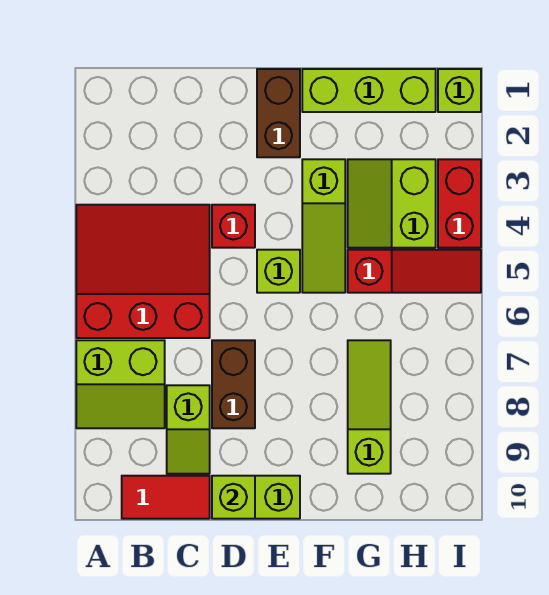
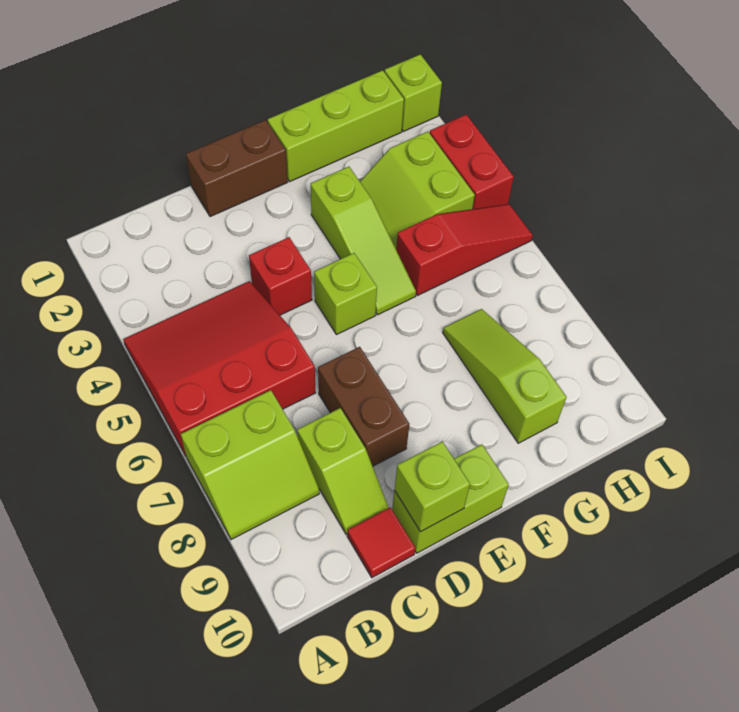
red tile B10:C10 level 1 -> red tile C10 level 1
brown brick E1:E2 level 1 -> brown brick D1:E1 level 1

